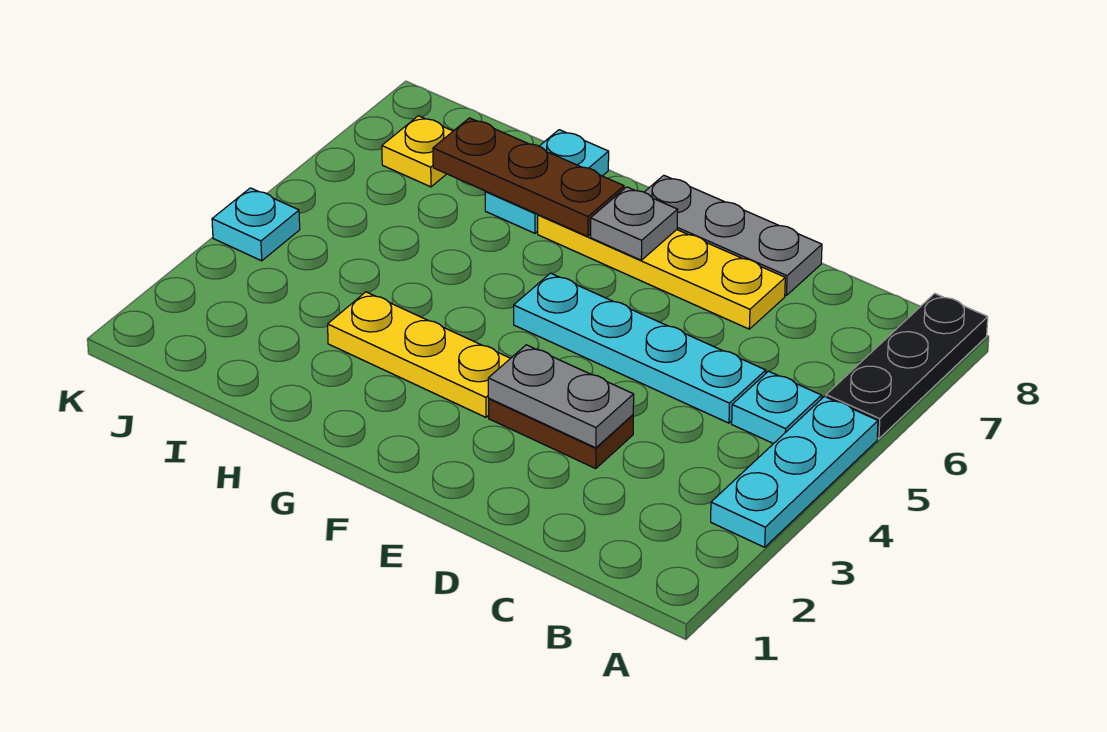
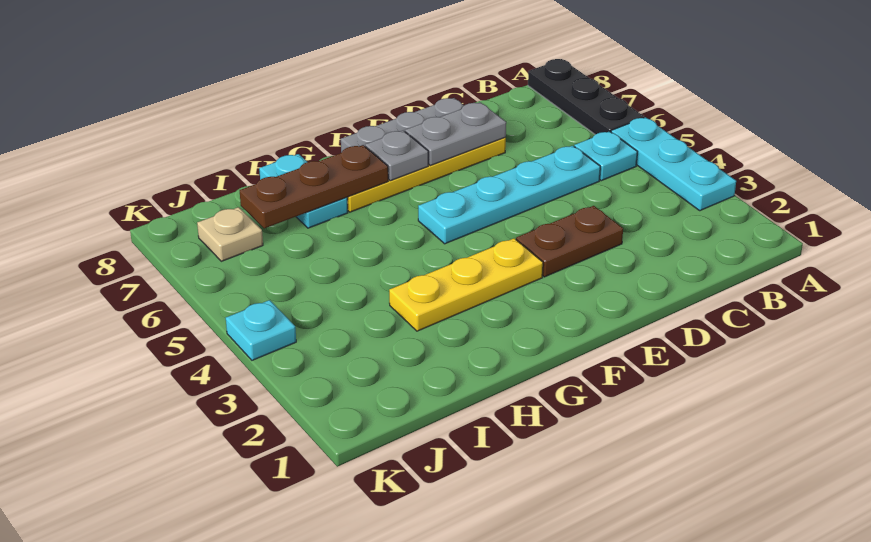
grey plate D3:E3 level 2 -> grey plate D7:E7 level 2
yellow plate J7 level 1 -> tan plate J7 level 1

